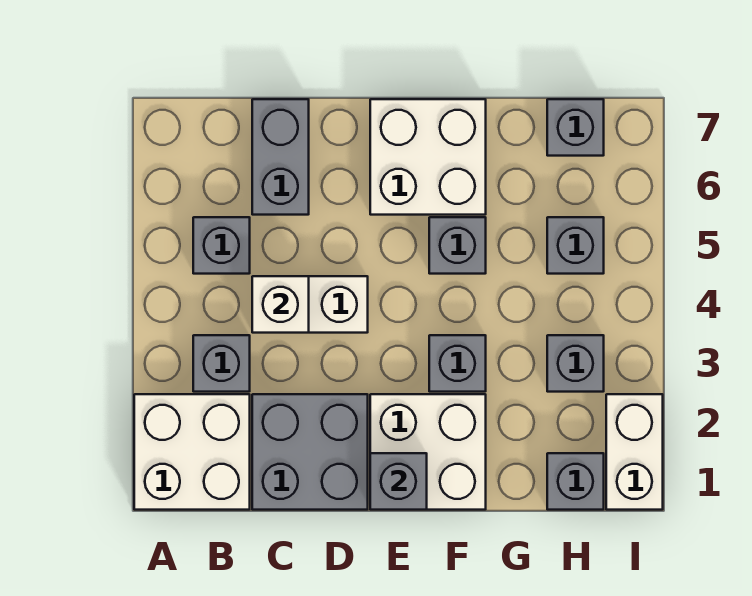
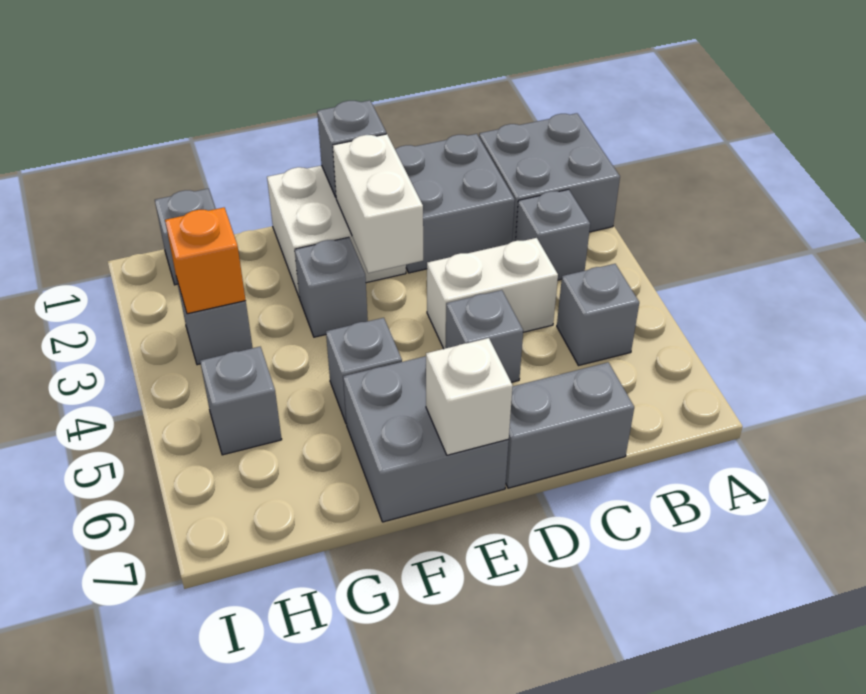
white brick A1:B2 level 1 -> grey brick A1:B2 level 1
white brick C4 level 2 -> white brick E7 level 2
grey brick C6:C7 level 1 -> grey brick C7:D7 level 1
white brick E6:F7 level 1 -> grey brick E6:F7 level 1
none -> orange brick H3 level 2
grey brick H7 level 1 -> grey brick D5 level 1
white brick I1:I2 level 1 -> white brick E2:E3 level 2

